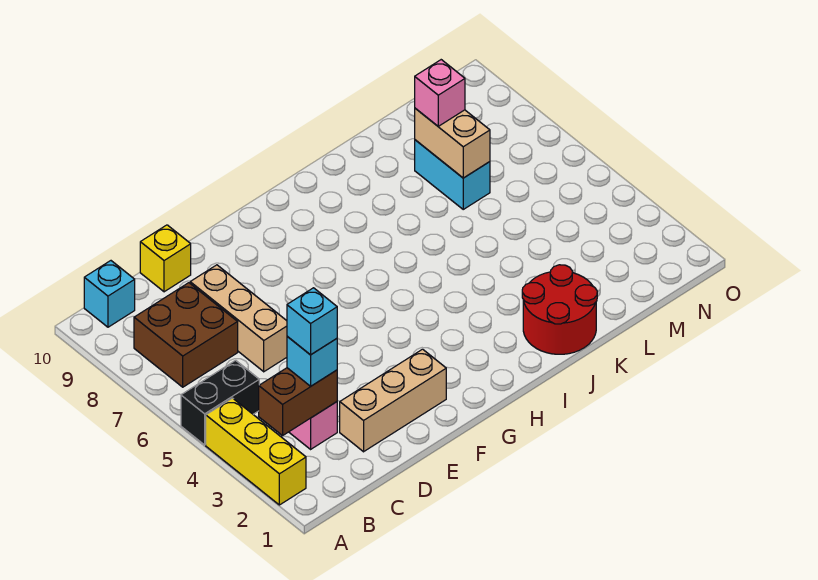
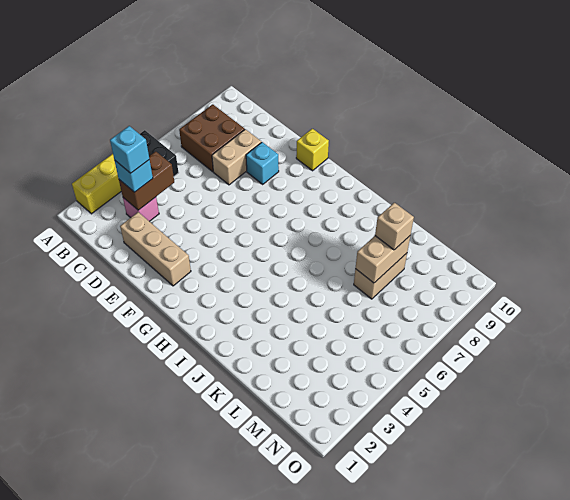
brown brick B3:C3 level 2 -> brown brick C3:C4 level 2
cyan brick B10 level 1 -> cyan brick E8 level 1
tan brick D6:D8 level 1 -> tan brick D7:D8 level 1
yellow brick D10 level 1 -> yellow brick F10 level 1
red round brick J1:K2 level 1 -> none
cyan brick L7:L8 level 1 -> tan brick L7:L8 level 1
pink brick L8 level 3 -> tan brick L8 level 3

